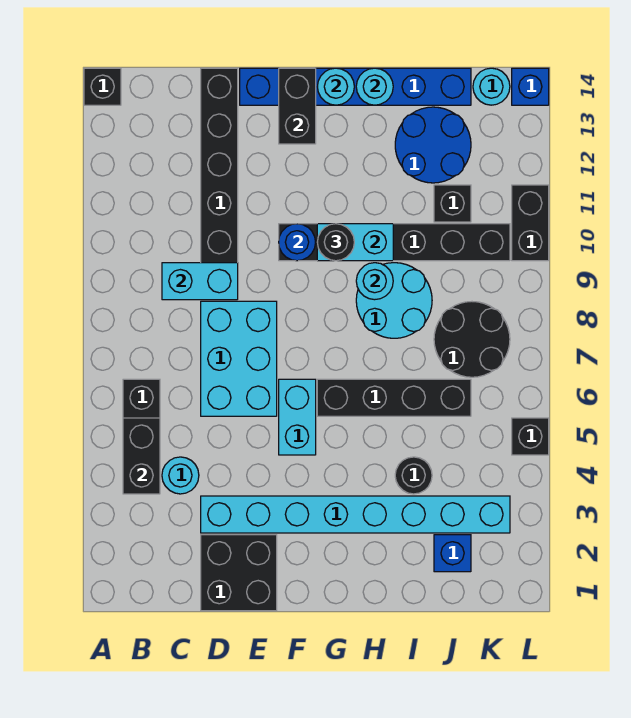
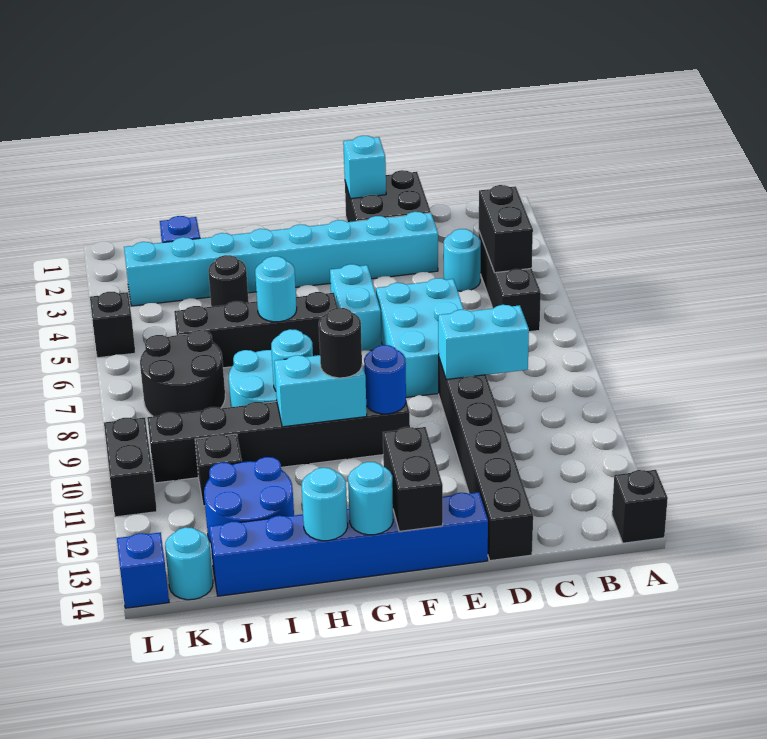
none -> cyan brick E1 level 2
none -> cyan round brick H6 level 2

